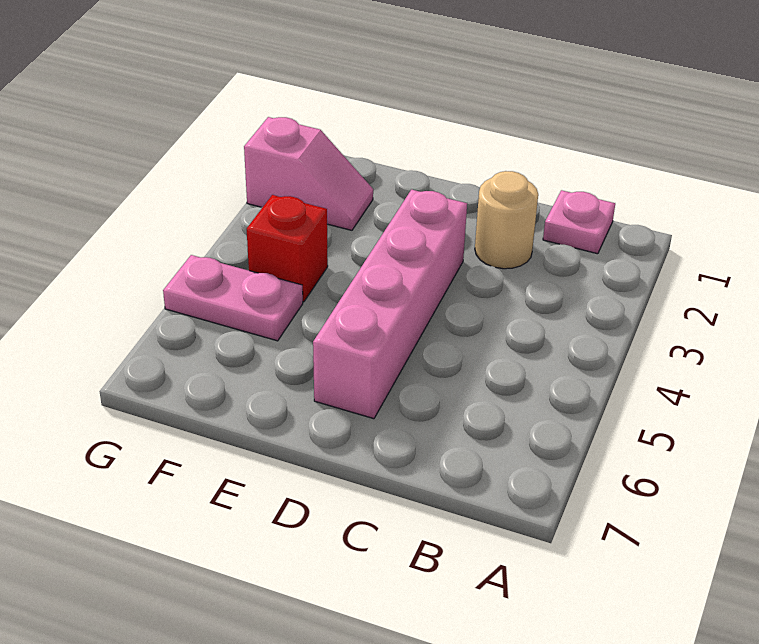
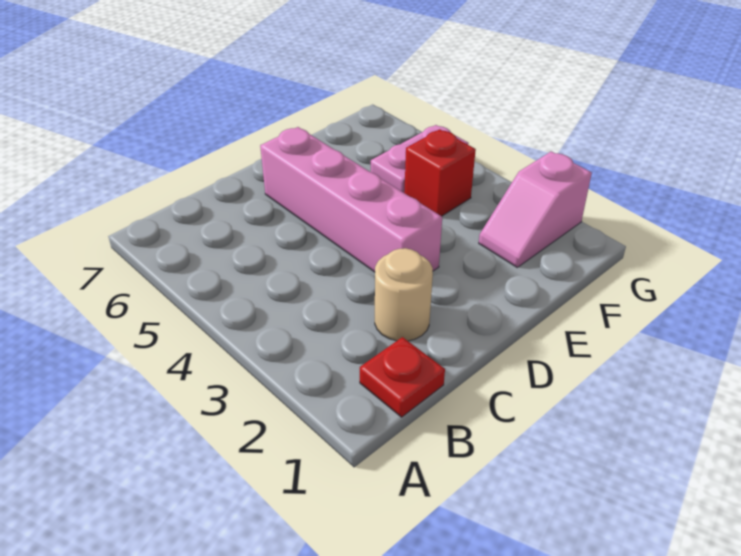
pink plate B1 level 1 -> red plate B1 level 1

